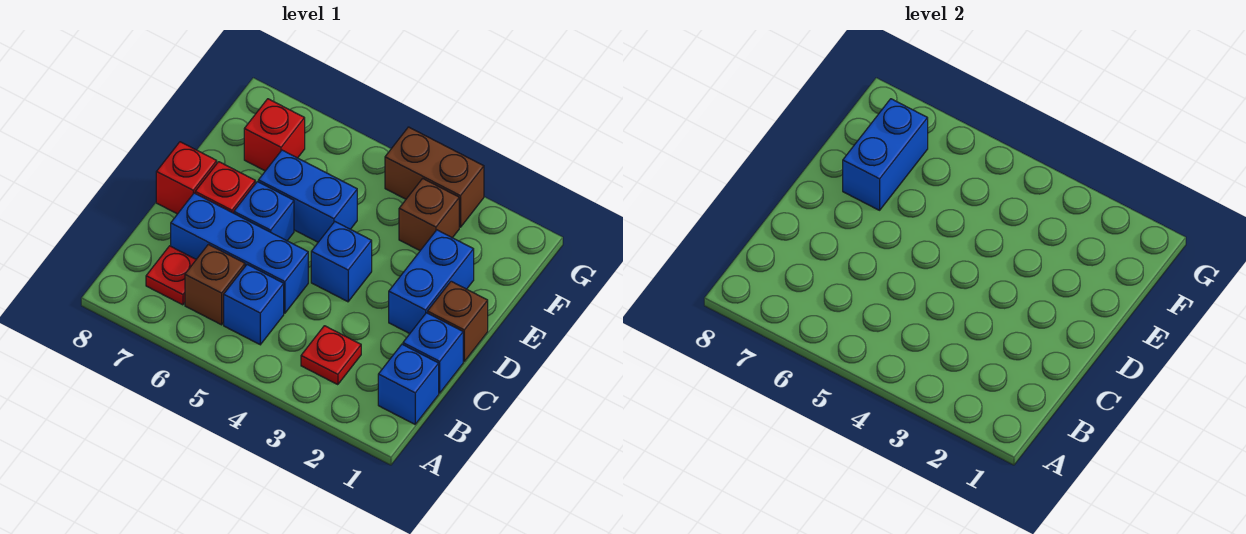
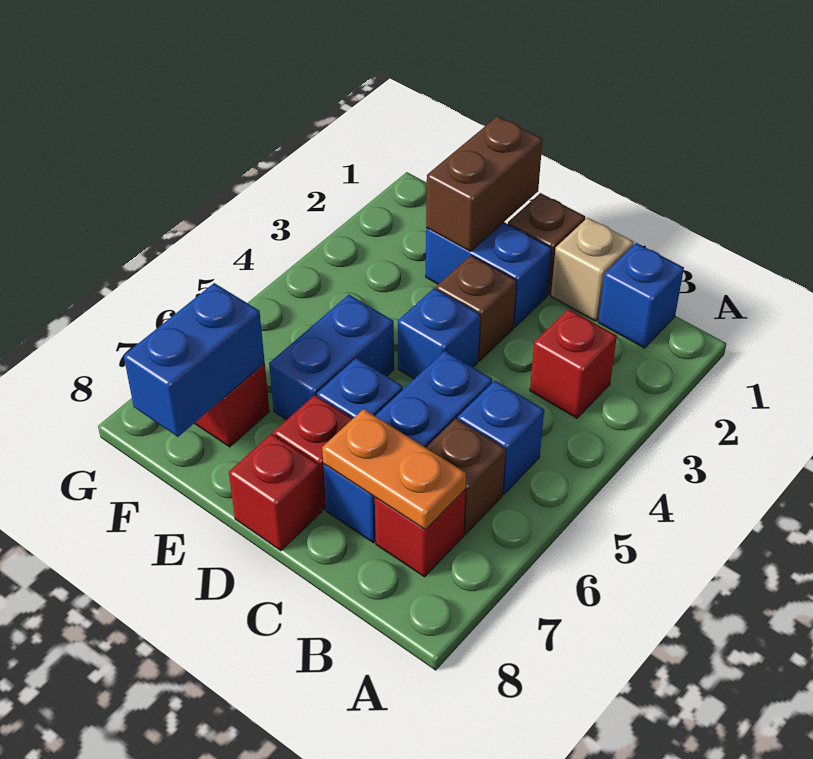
red plate B3 level 1 -> red brick B3 level 1
red plate B7 level 1 -> red brick B7 level 1
none -> orange plate B7:C7 level 2
blue brick C1 level 1 -> tan brick C1 level 1
blue brick E7:F7 level 2 -> blue brick F7:F8 level 2
brown brick F3 level 1 -> brown brick D3 level 1
brown brick G3:G4 level 1 -> brown brick E1:E2 level 2

